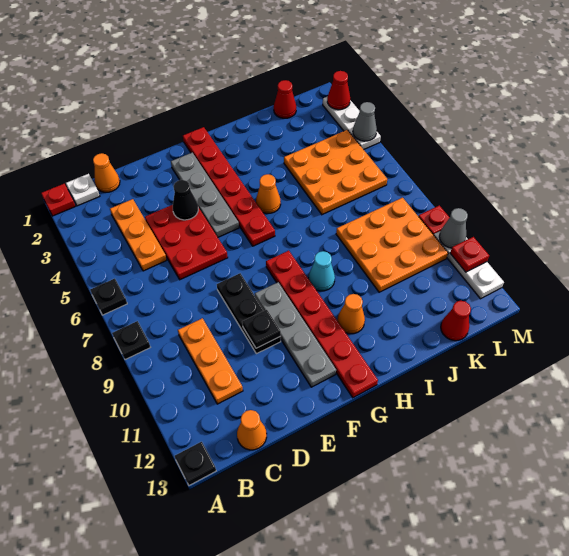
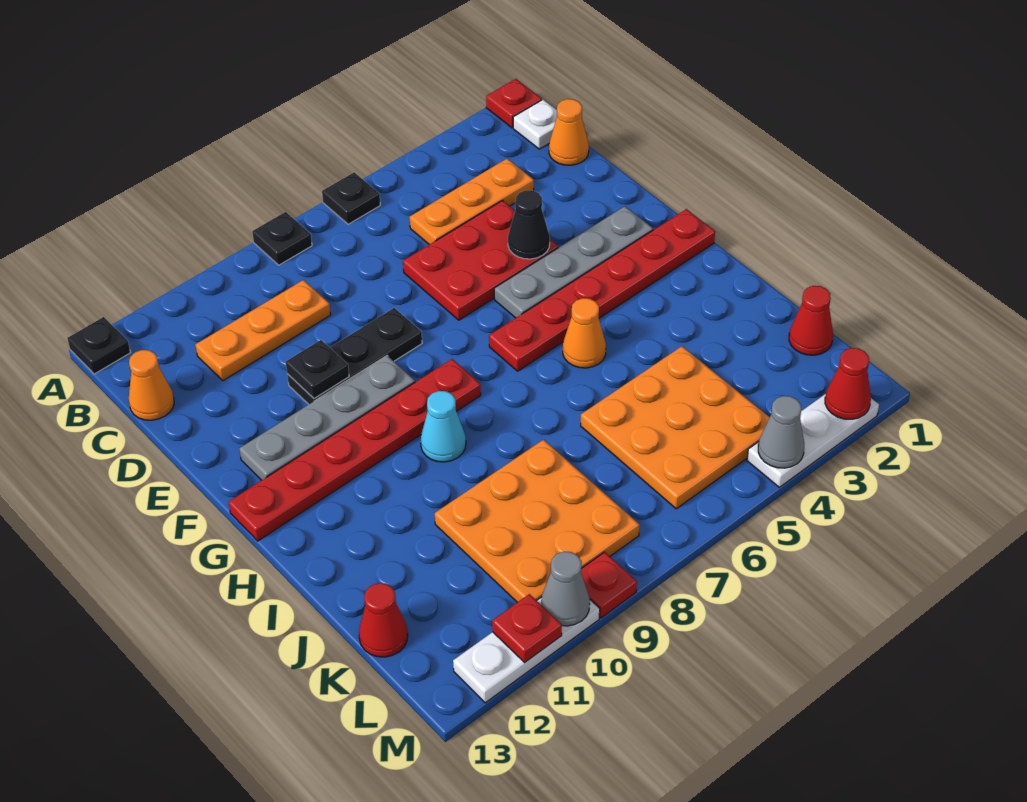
orange cone H11 level 1 -> none

